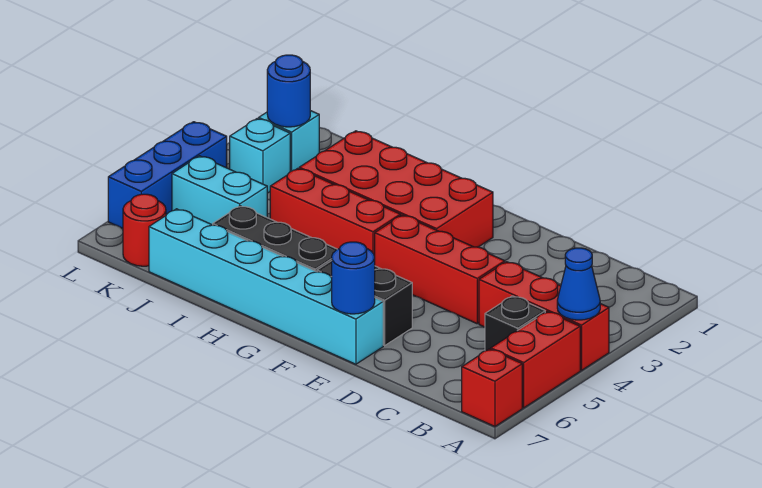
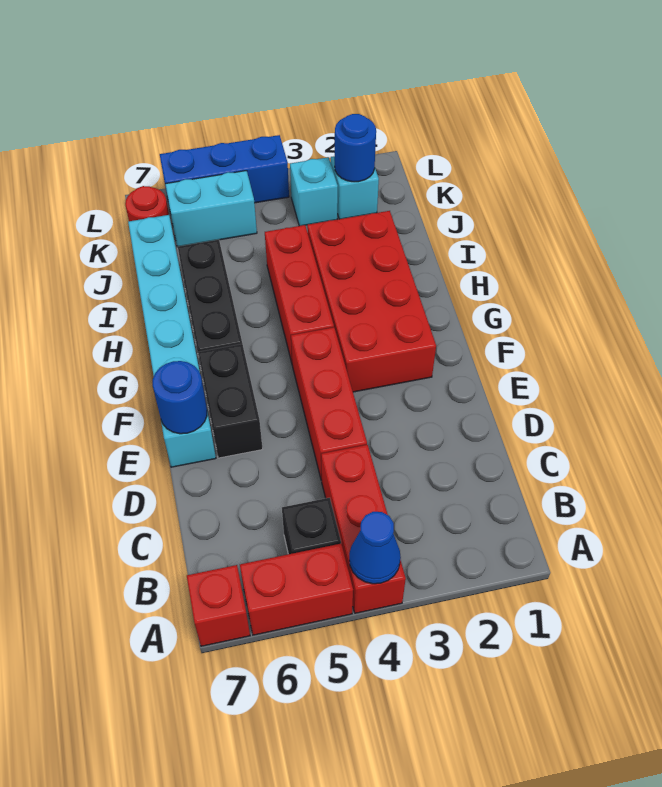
cyan brick J5:K5 level 1 -> cyan brick K5:K6 level 1

